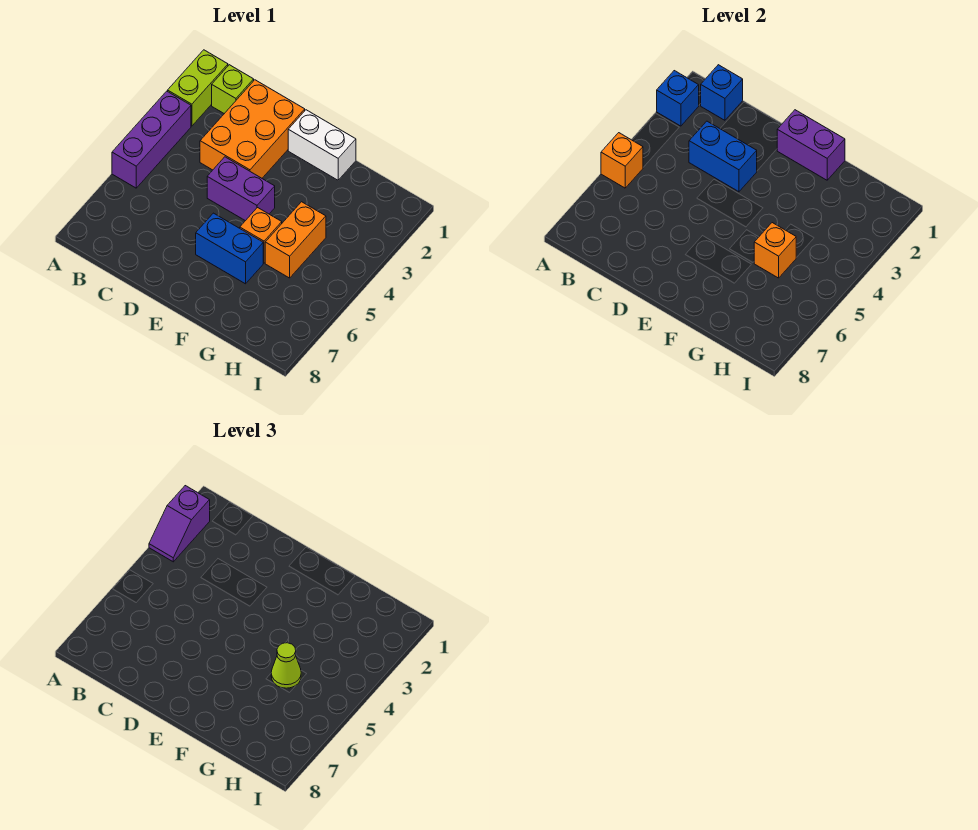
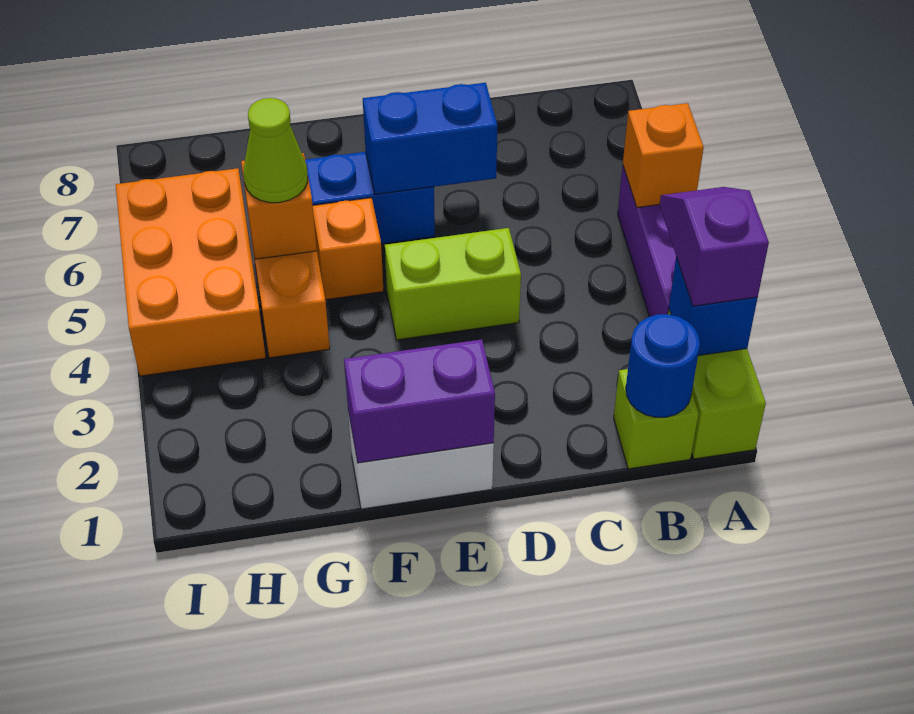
blue brick B1 level 2 -> blue round brick B1 level 2
orange brick C1:D3 level 1 -> orange brick H4:I6 level 1
blue brick C3:D3 level 2 -> blue brick D6:E6 level 2
purple brick D4:E4 level 1 -> lime brick D4:E4 level 1

